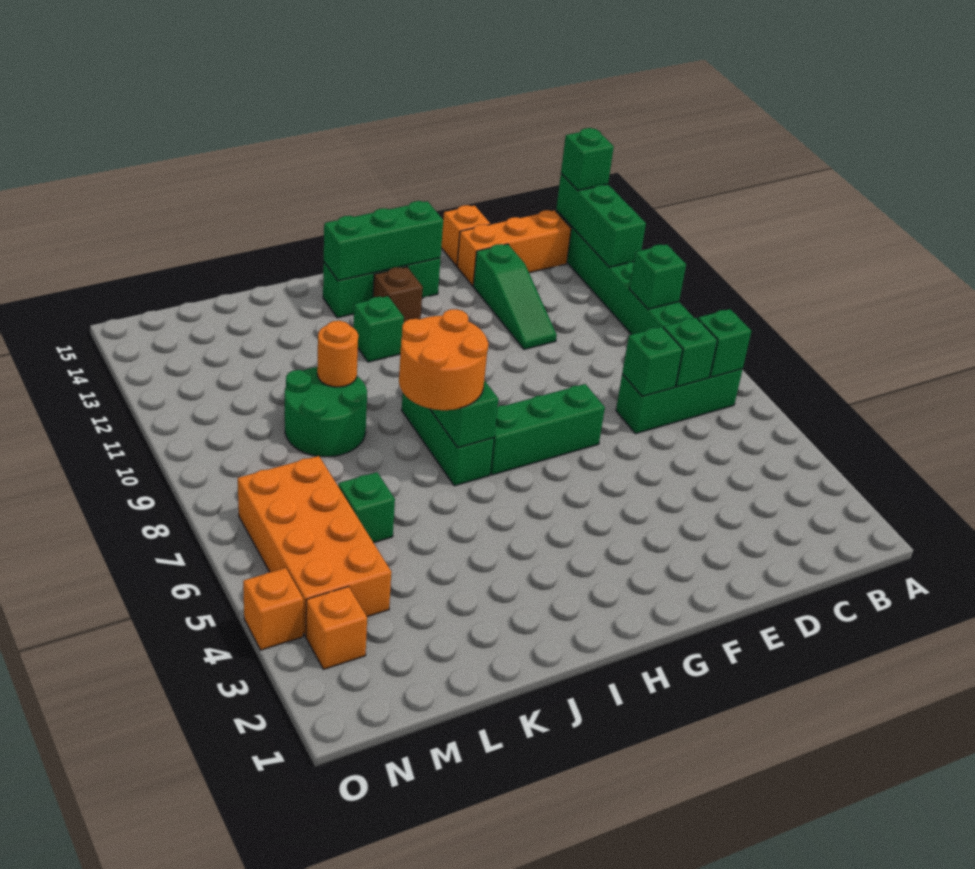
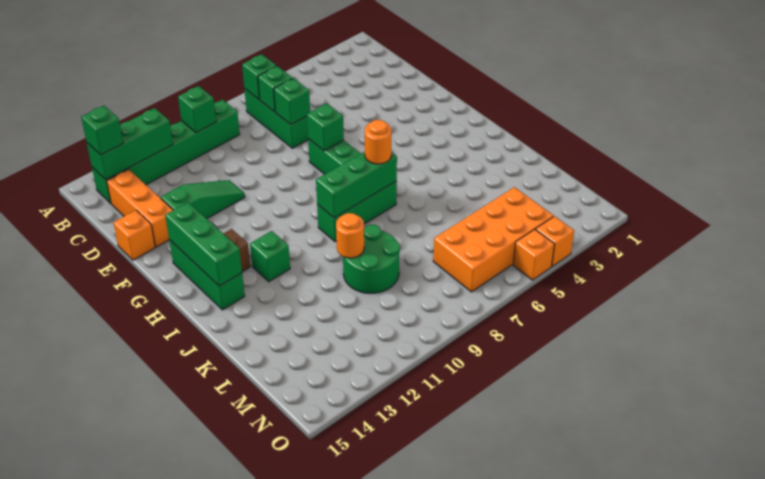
orange round brick I7:J8 level 3 -> orange round brick I7 level 3
green brick L6 level 1 -> green brick F7 level 2
orange brick N3 level 1 -> orange brick O5 level 1

